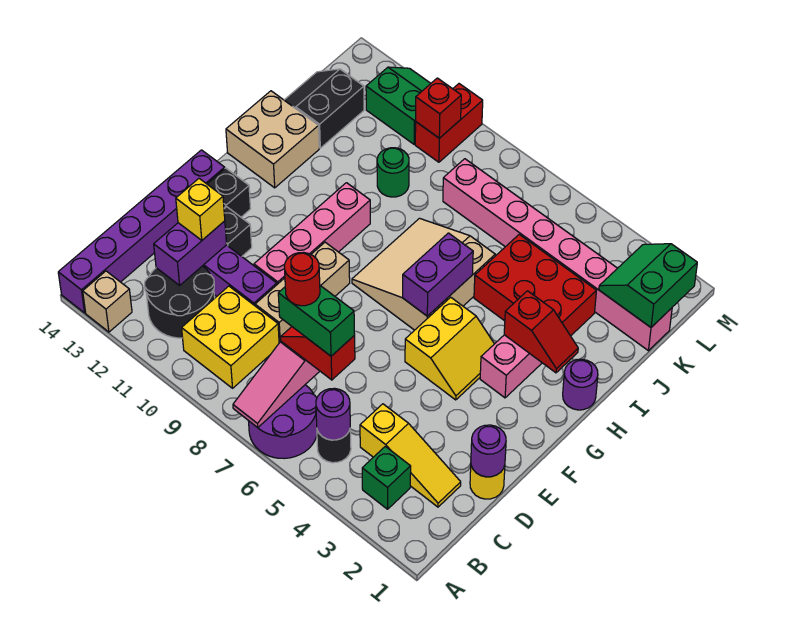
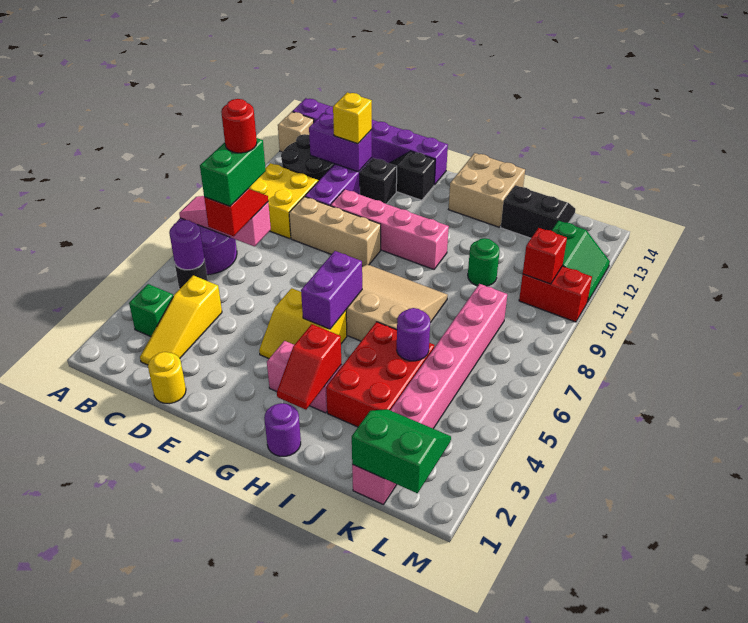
purple round brick D1 level 2 -> purple round brick J5 level 2
purple brick G6:H6 level 2 -> purple brick G5:G6 level 2

